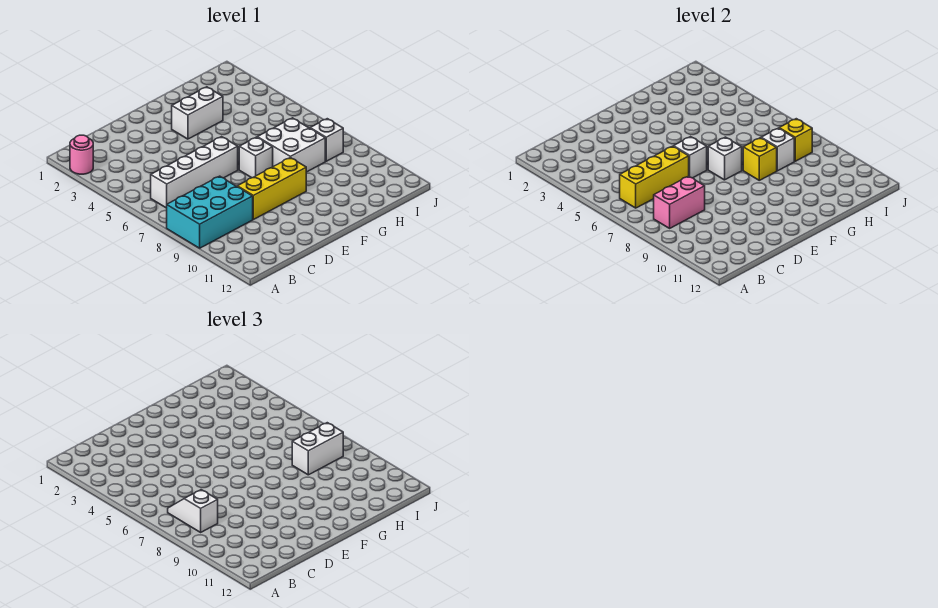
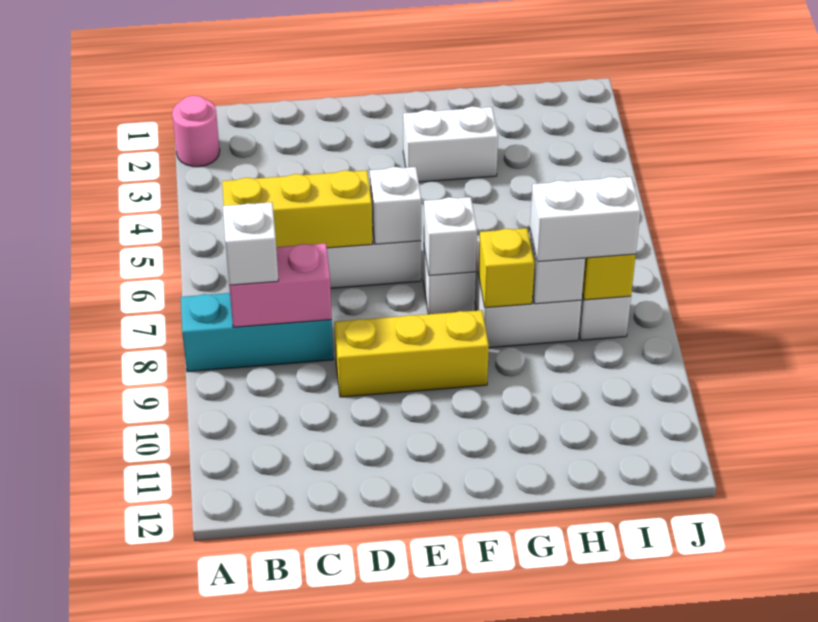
cyan brick A8:C9 level 1 -> cyan brick A8:C8 level 1

